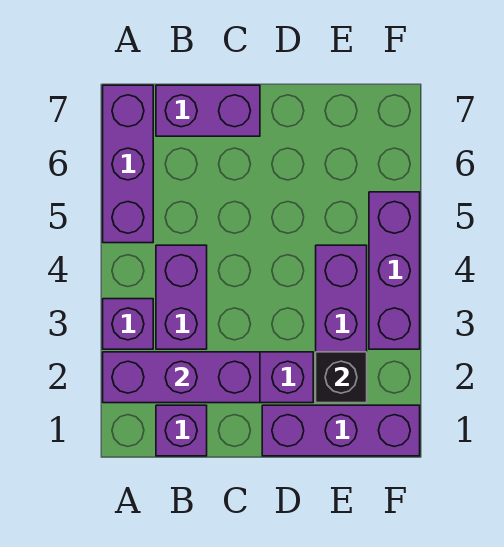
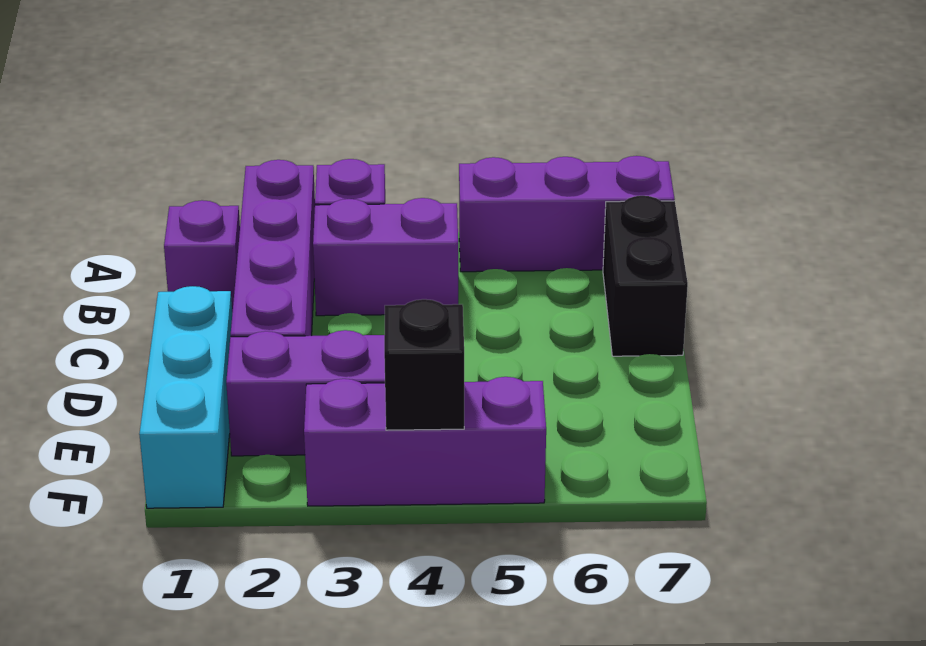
purple brick A2:C2 level 2 -> none
purple brick B7:C7 level 1 -> black brick B7:C7 level 1
purple brick D1:F1 level 1 -> cyan brick D1:F1 level 1
black brick E2 level 2 -> black brick F4 level 2

